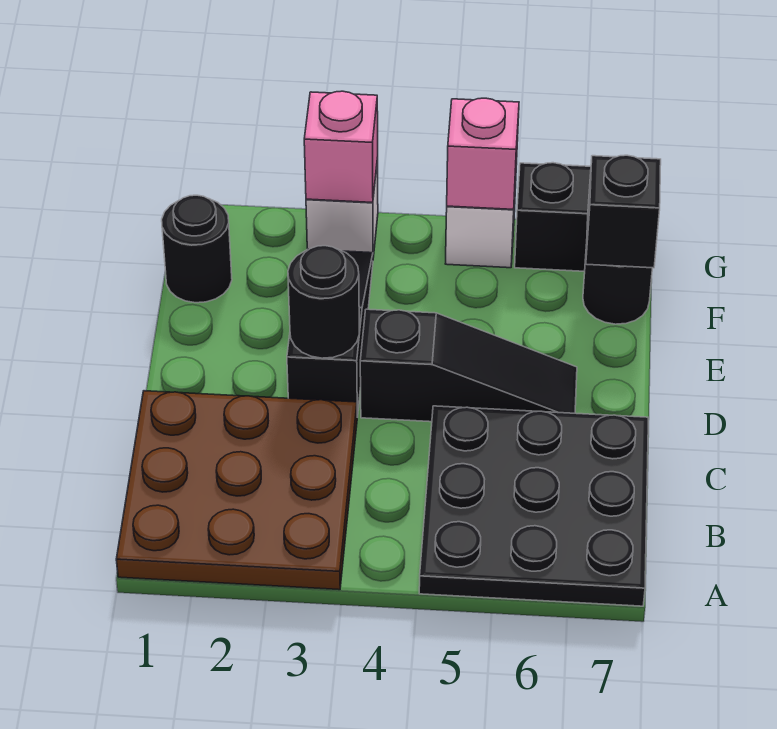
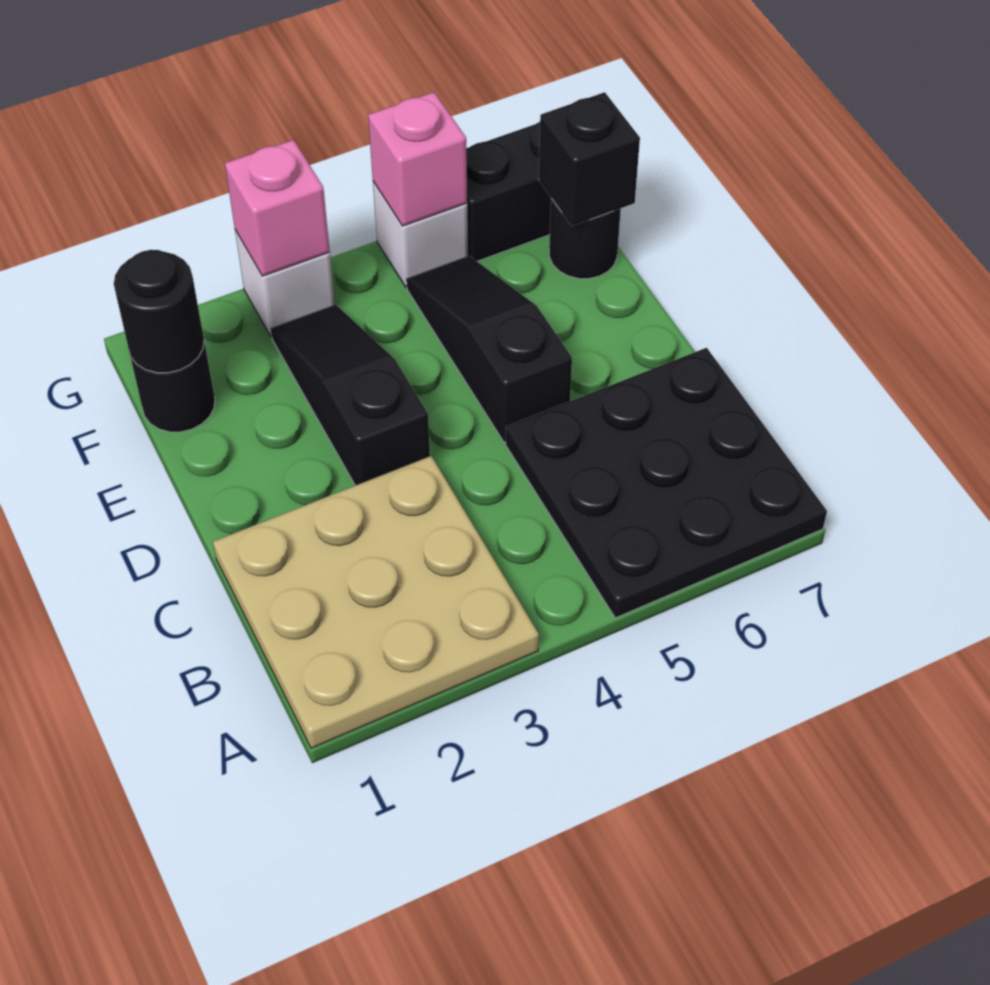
brown plate A1:C3 level 1 -> tan plate A1:C3 level 1
black round brick D3 level 2 -> black round brick F1 level 2
black slope D4:D6 level 1 top 4 -> black slope D5:F5 level 1 top D

